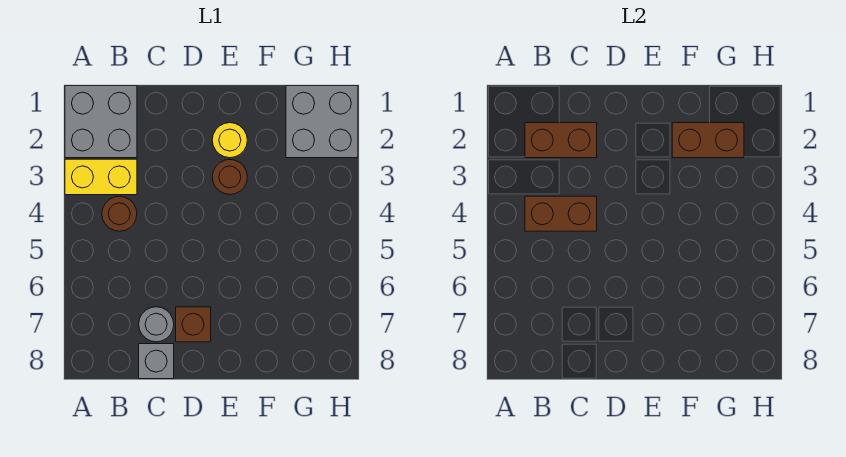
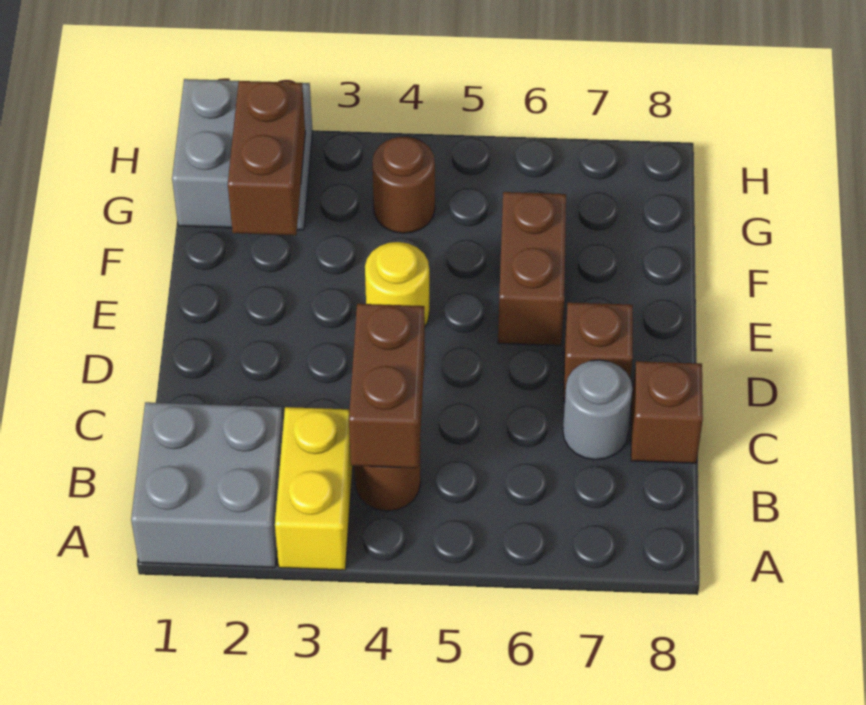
brown brick B2:C2 level 2 -> brown brick E6:F6 level 1
grey brick C8 level 1 -> brown brick C8 level 1
yellow round brick E2 level 1 -> yellow round brick E4 level 1
brown round brick E3 level 1 -> brown round brick G4 level 1

